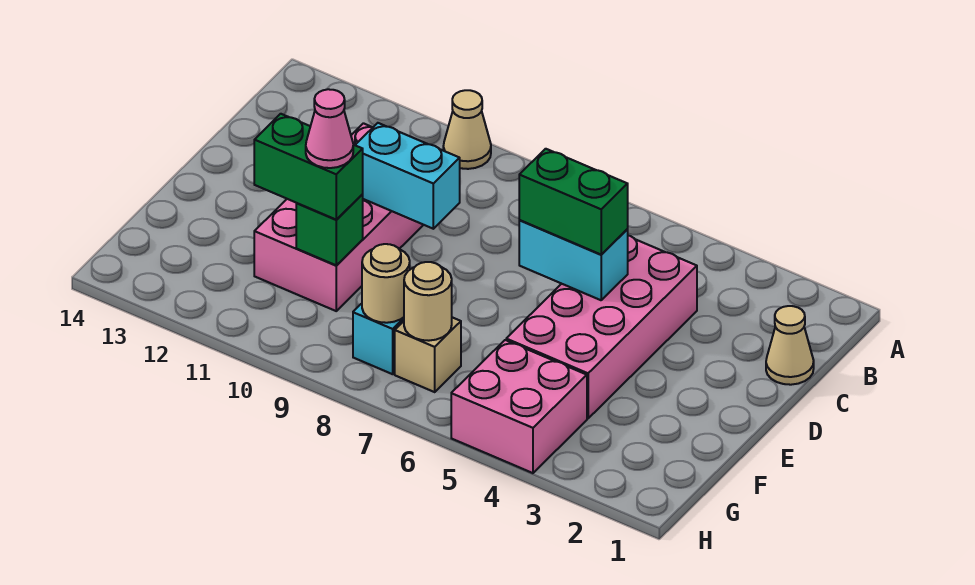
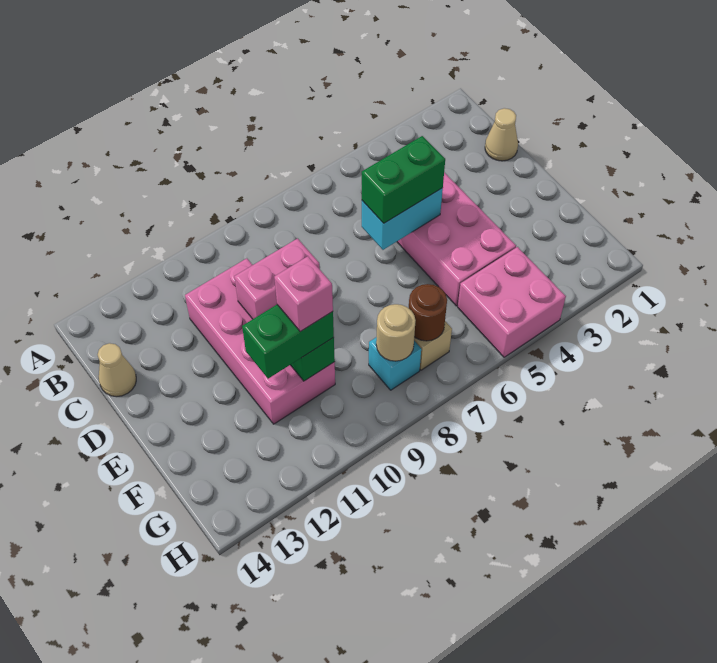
tan cone A10 level 1 -> tan cone C14 level 1
cyan brick D9:D10 level 2 -> pink brick D9:D10 level 2
pink cone F10 level 4 -> pink brick F10 level 4
tan round brick G7 level 2 -> brown round brick G7 level 2

